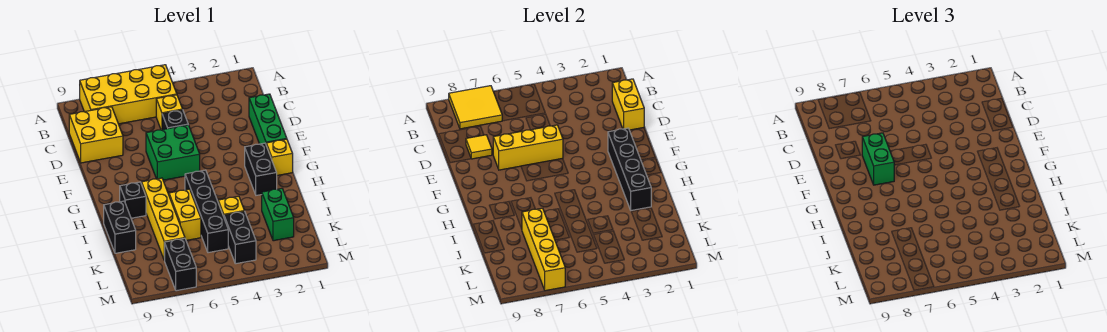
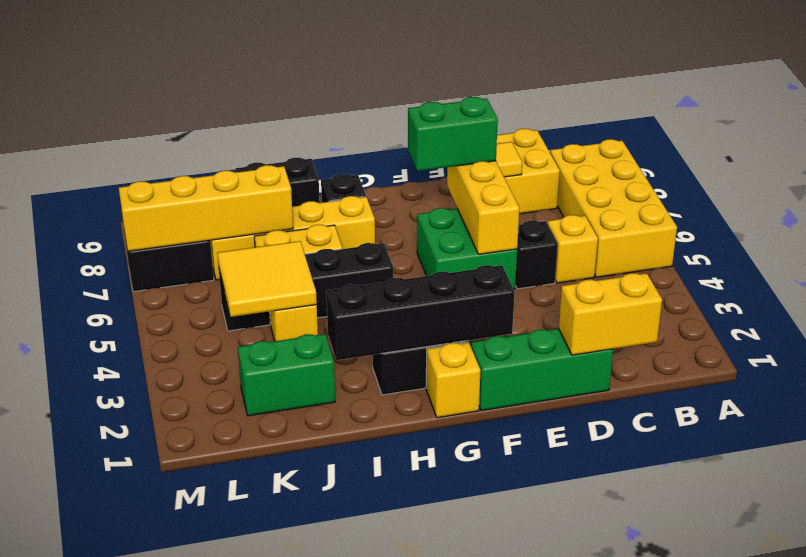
yellow tile A7:B8 level 2 -> yellow tile J4:K5 level 2
black brick K4:L4 level 1 -> none

